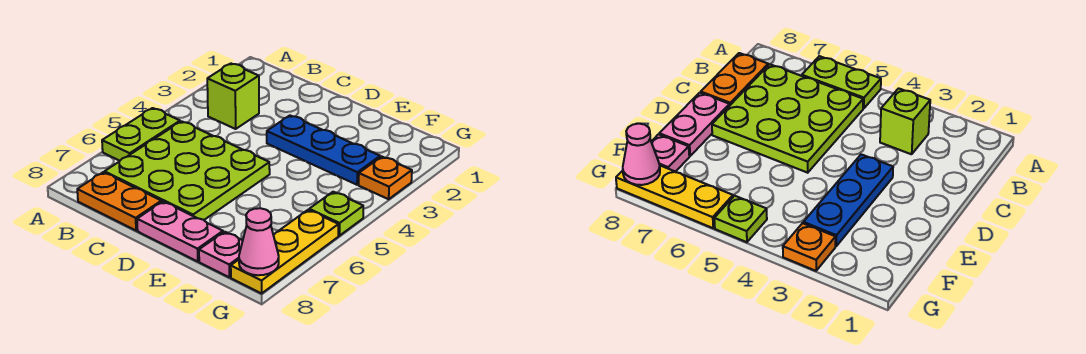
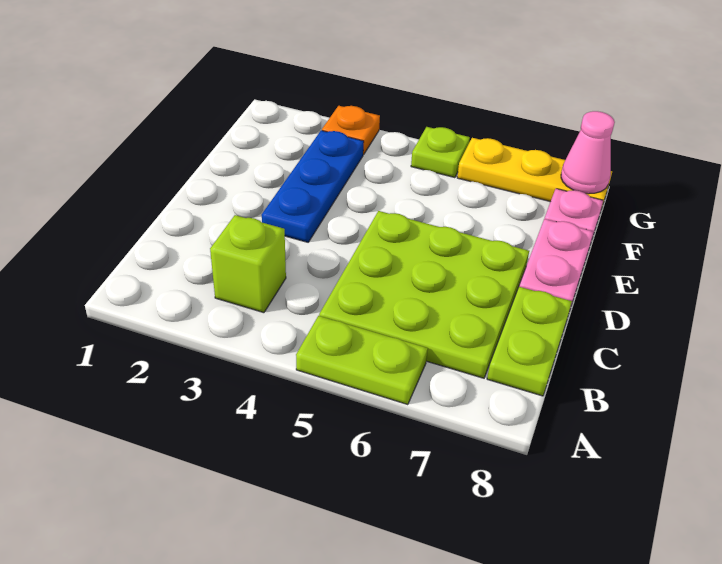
orange plate B8:C8 level 1 -> lime plate B8:C8 level 1

